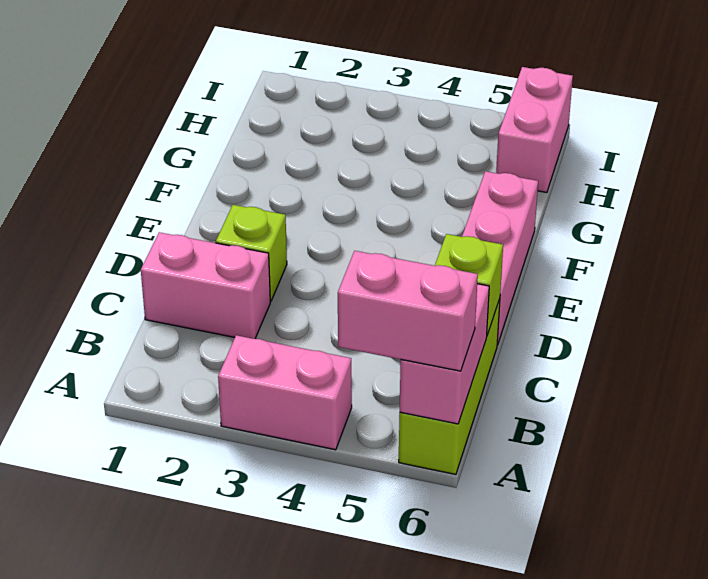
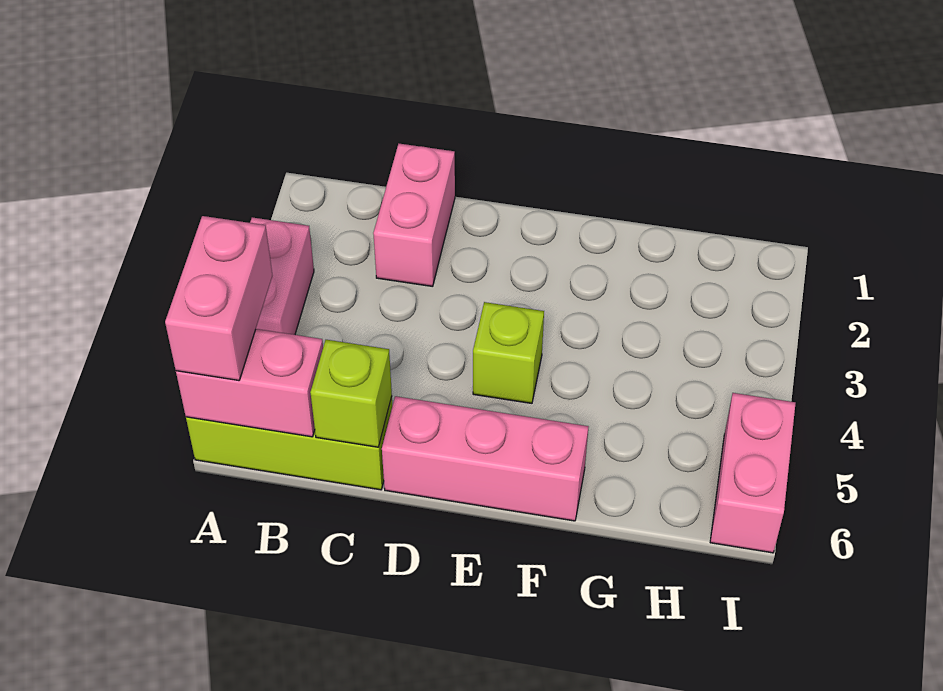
lime brick D2 level 1 -> lime brick E4 level 1
pink brick H6:I6 level 1 -> pink brick I5:I6 level 1

